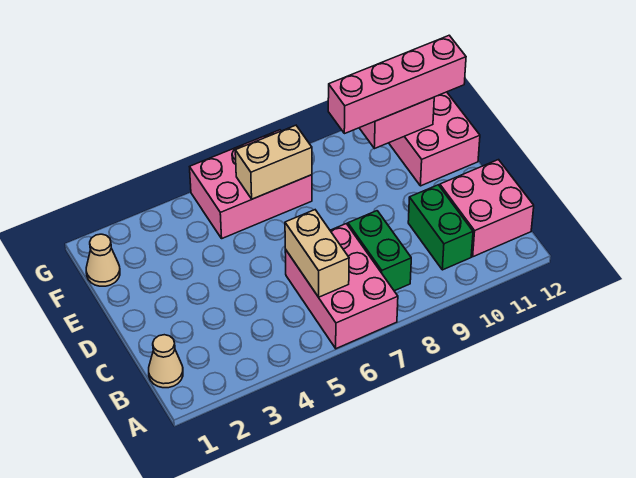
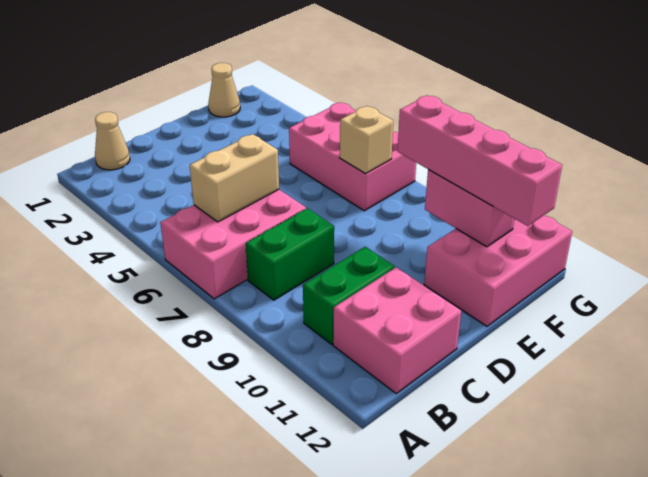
tan brick F6:F7 level 2 -> tan brick F7 level 2

